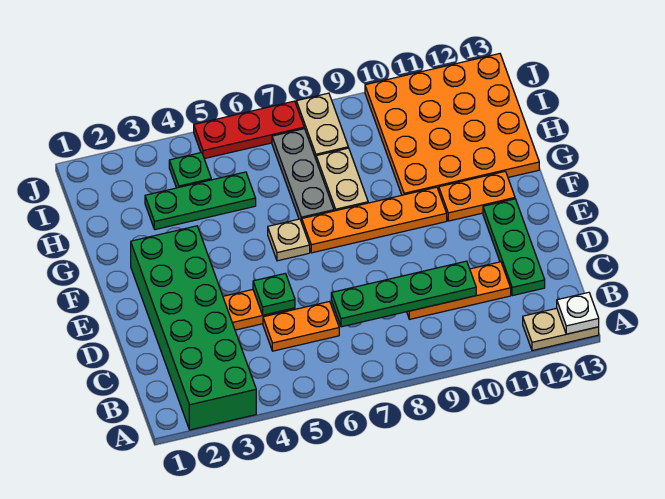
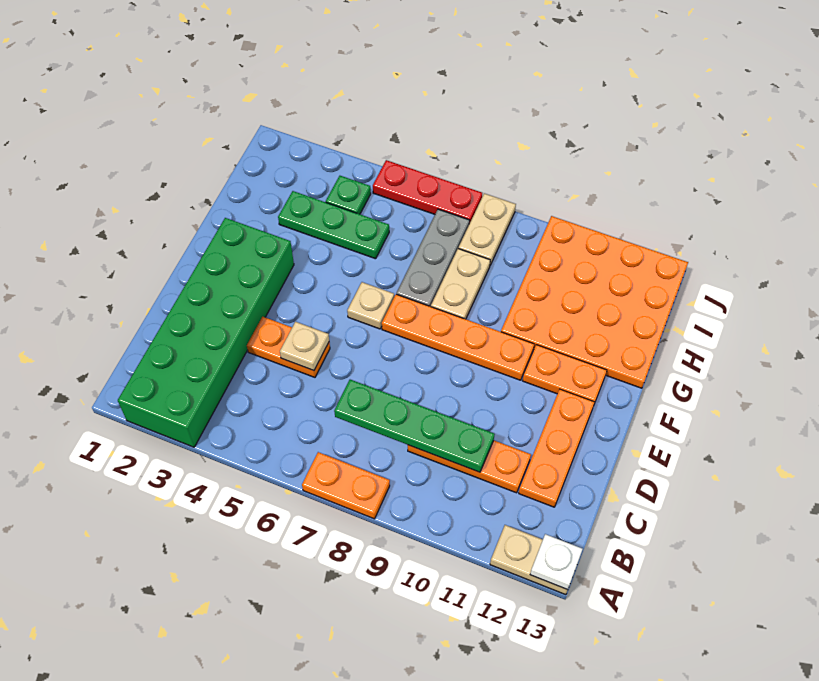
orange plate C5:C6 level 1 -> orange plate A7:A8 level 1
green plate C12:E12 level 1 -> orange plate C12:E12 level 1
green plate D5 level 2 -> tan plate D5 level 2

